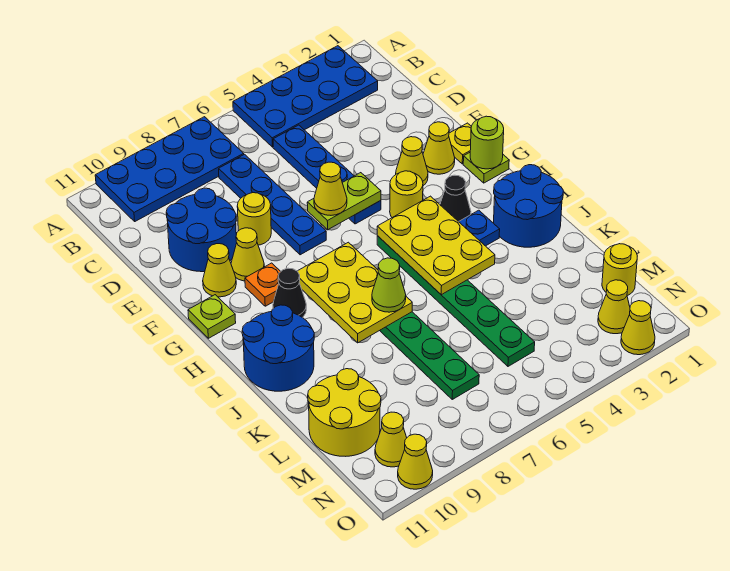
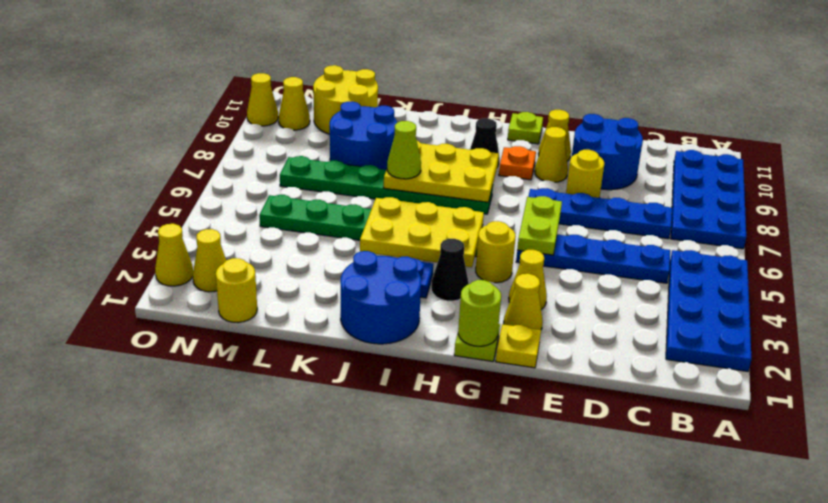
yellow cone F6 level 3 -> none
blue round brick I10:J11 level 1 -> blue round brick K8:L9 level 1

